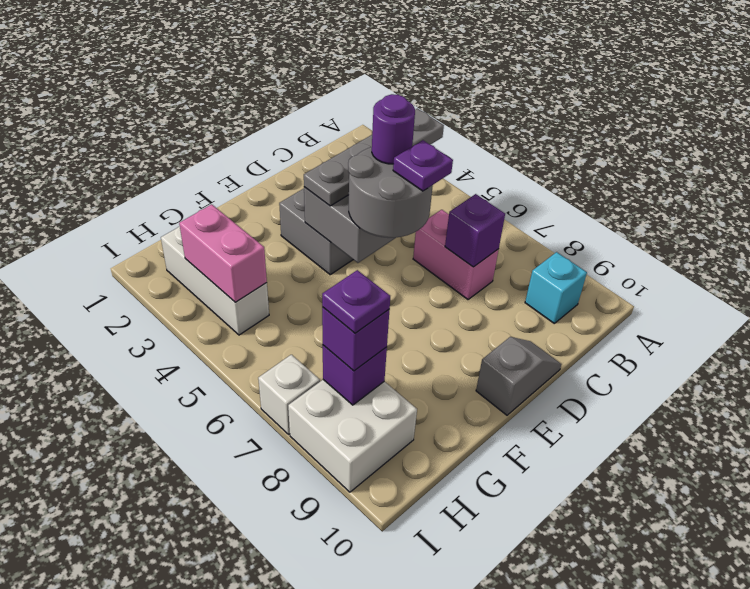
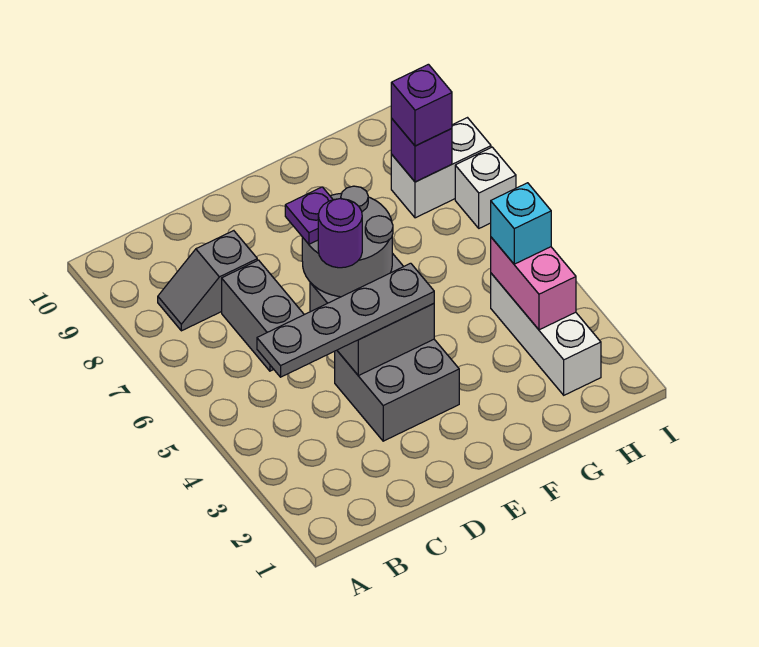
cyan brick B9 level 1 -> cyan brick H4 level 3
pink brick C6:C7 level 1 -> grey brick C6:C7 level 1
purple brick C7 level 2 -> none
grey slope D10:E10 level 1 top E -> grey slope B8:C8 level 1 top C
white brick H8:I9 level 1 -> white brick H8:I8 level 1
purple plate H8 level 4 -> none

